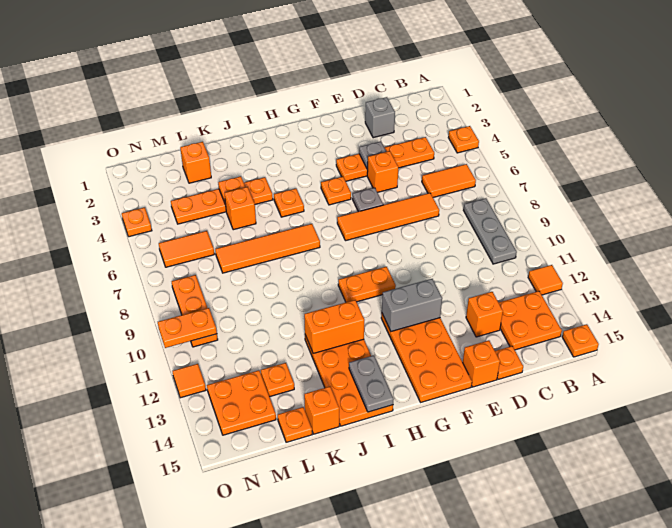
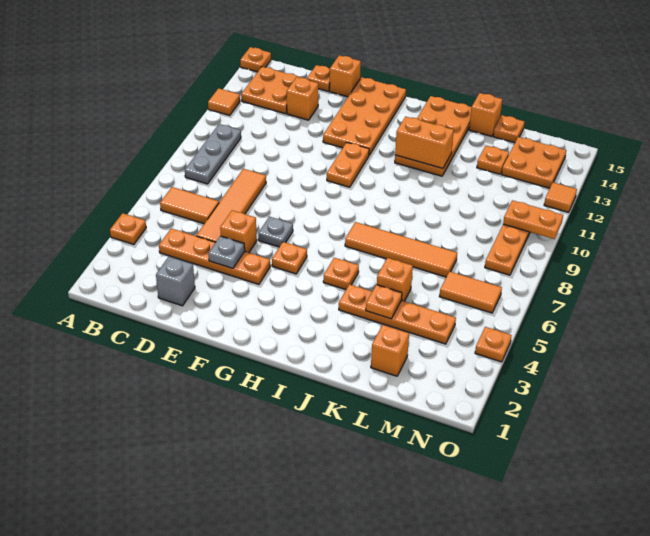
orange tile D7:G7 level 1 -> orange tile D5:D8 level 1
grey brick F12:G12 level 2 -> none
orange plate G10:H10 level 1 -> orange plate G10:G11 level 1
grey plate I14:I15 level 2 -> none

